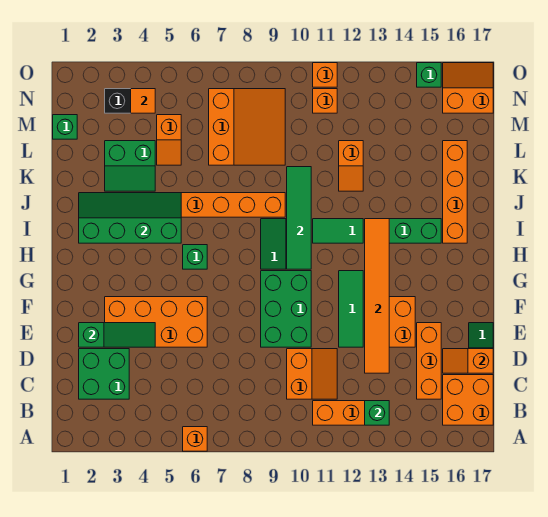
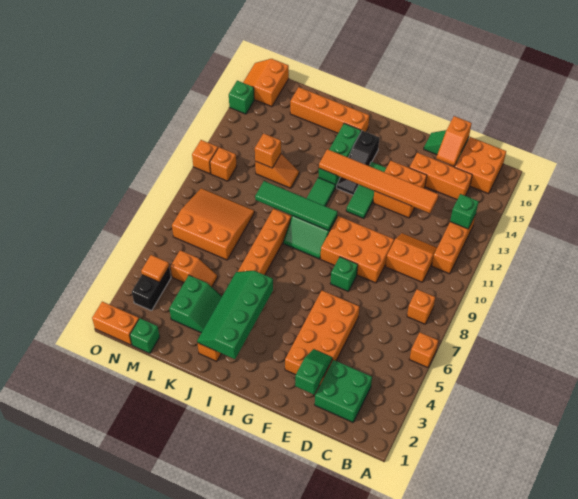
none -> orange brick B8 level 1
green slope E2:E4 level 2 top 2 -> green slope E2:E3 level 2 top 2
green brick E9:G10 level 1 -> orange brick E9:G10 level 1
green tile E12:G12 level 1 -> green tile G12:G14 level 1
green brick H6 level 1 -> green brick F8 level 1
none -> black slope H13:H15 level 1 top 15
none -> orange brick L12 level 2
none -> orange brick N1:O1 level 1

